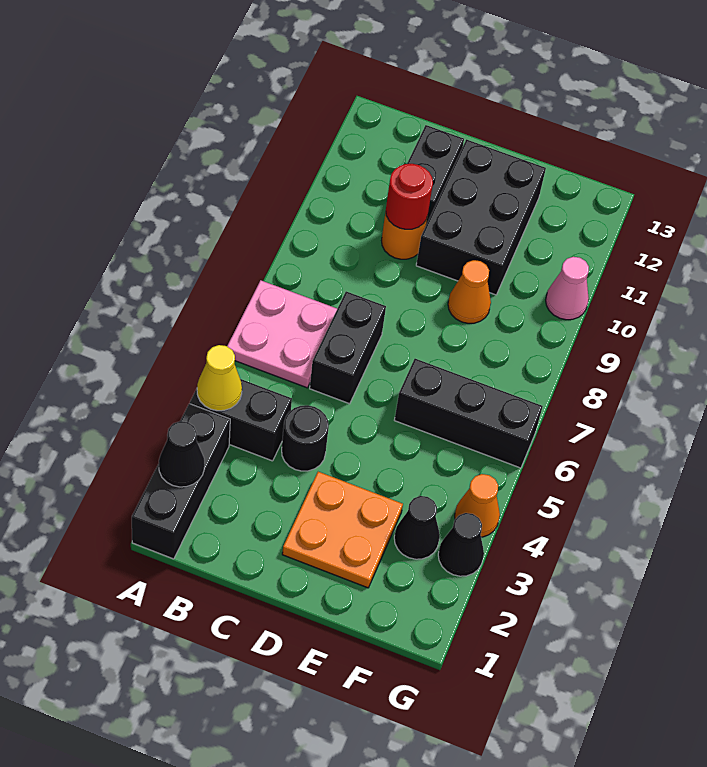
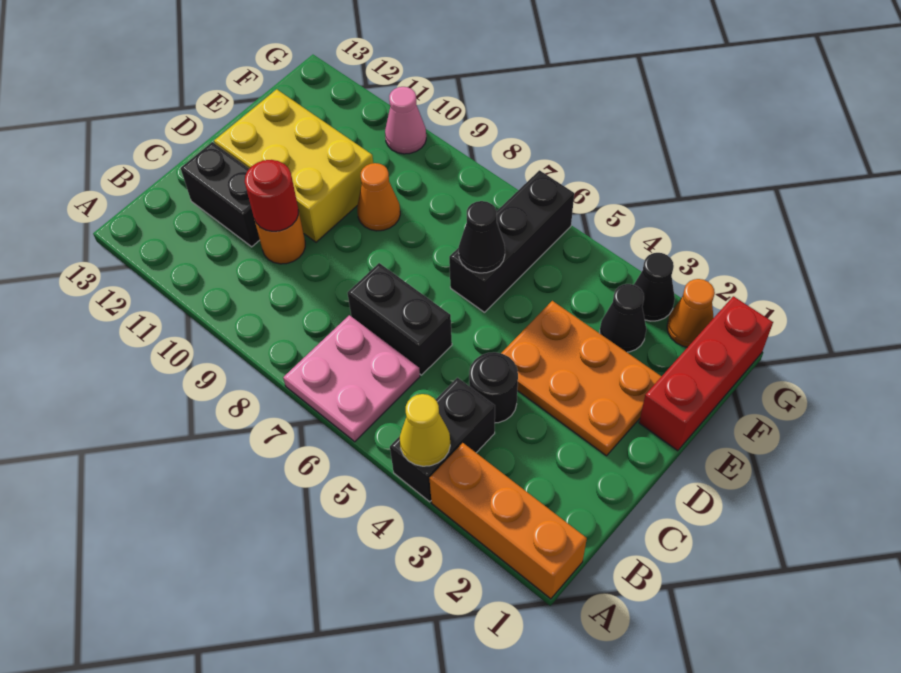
black brick A1:A3 level 1 -> orange brick A1:A3 level 1
black cone A2 level 2 -> black cone E6 level 2
orange plate D2:E3 level 1 -> orange plate D2:E4 level 1
black brick D10:E12 level 1 -> yellow brick D10:E12 level 1
none -> red brick E1:G1 level 1
orange cone G4 level 1 -> orange cone G2 level 1

